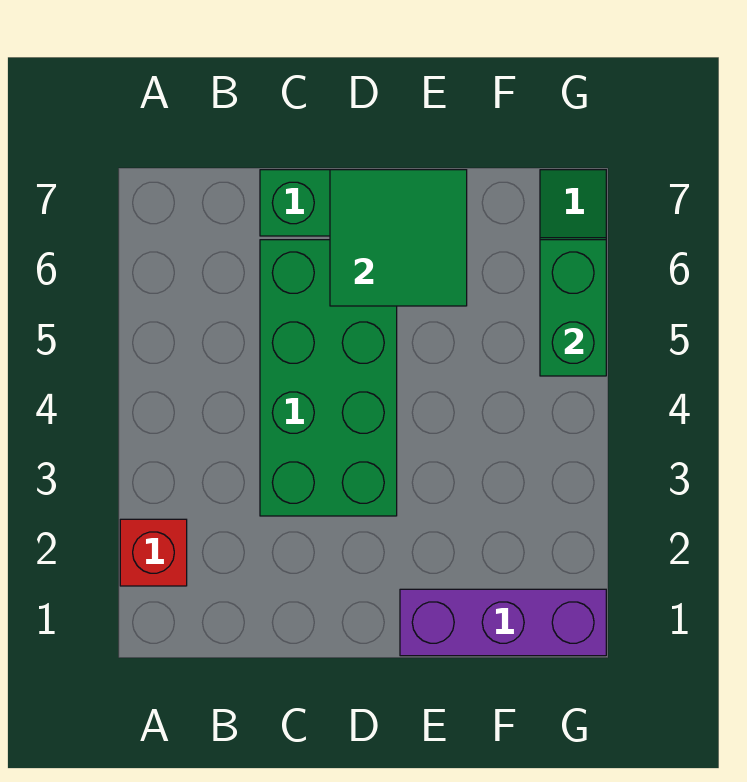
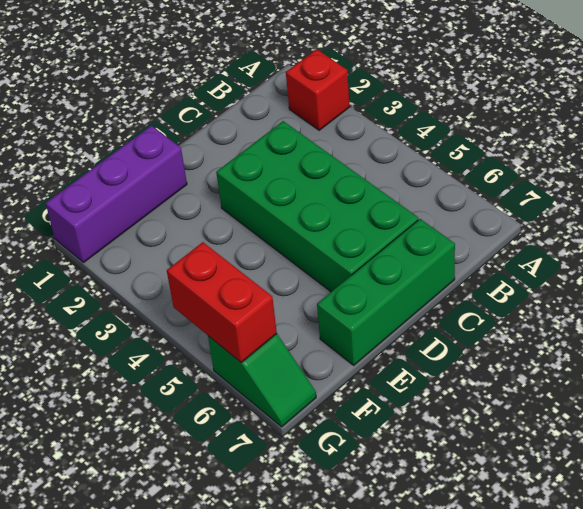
green tile D6:E7 level 2 -> none
green brick G5:G6 level 2 -> red brick G5:G6 level 2

